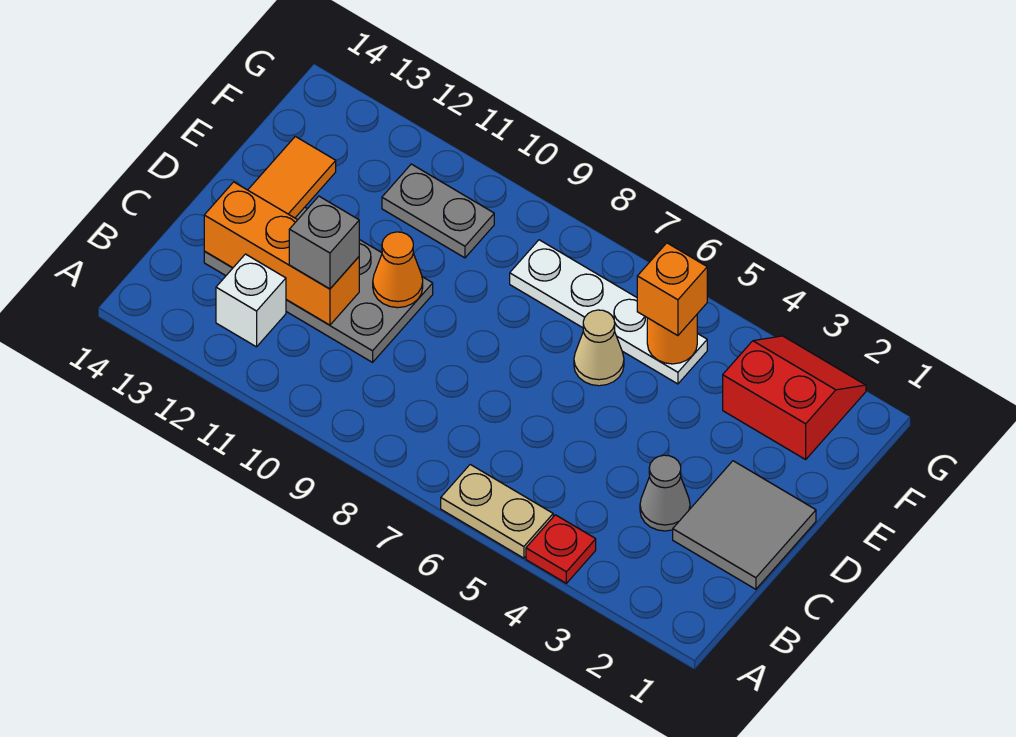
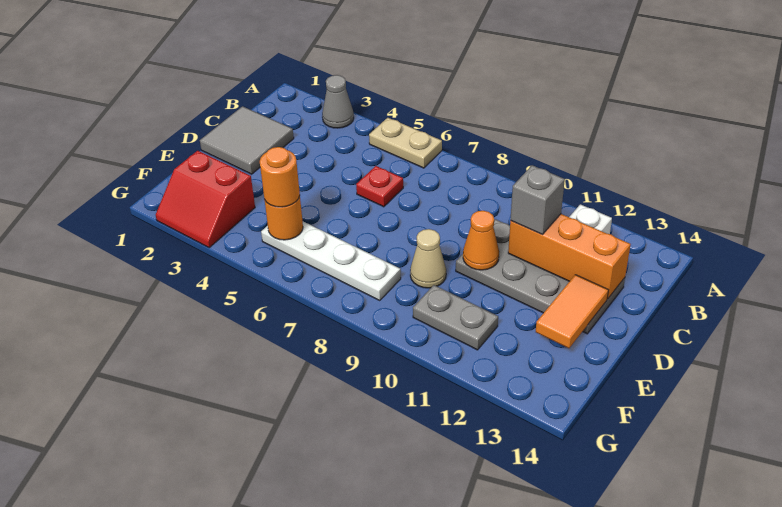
red plate A4 level 1 -> red plate C6 level 1
grey cone C3 level 1 -> grey cone A3 level 1
tan cone E6 level 1 -> tan cone E9 level 1
orange brick F5 level 3 -> orange round brick F5 level 3

